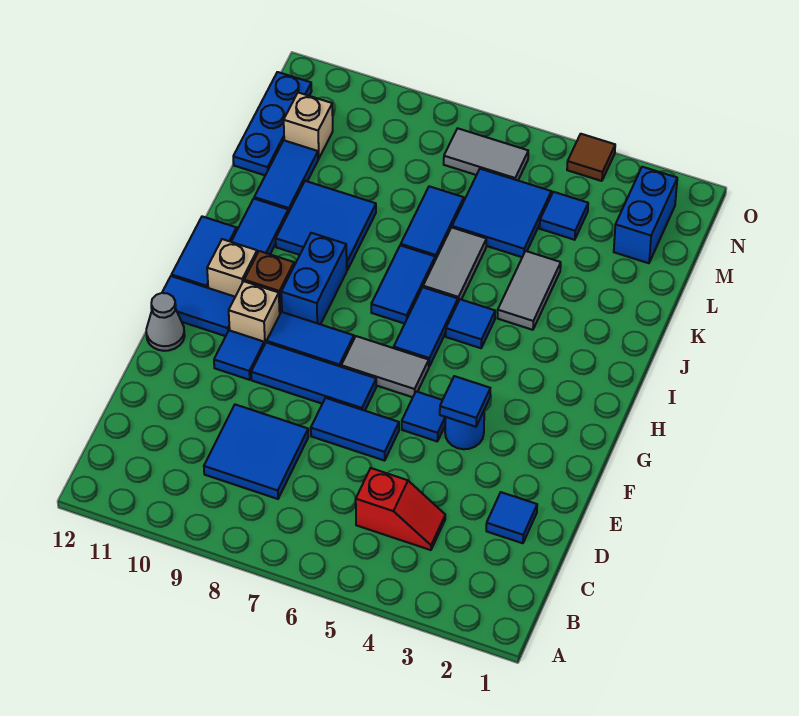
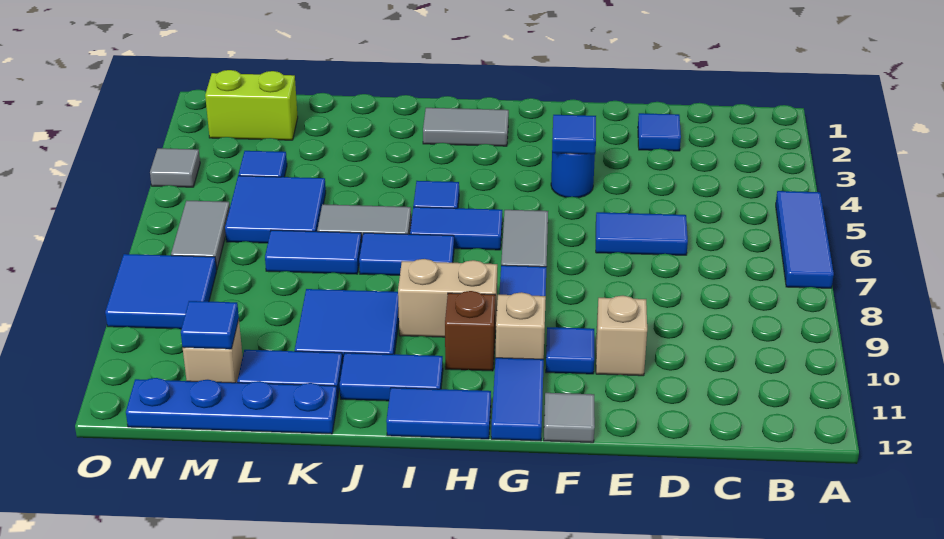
red slope C4:C5 level 1 top 5 -> none
blue tile C8:D9 level 1 -> blue tile N8:O9 level 1
blue tile E6:E7 level 1 -> blue tile D6:E6 level 1
blue tile F5 level 1 -> blue tile M11 level 2
blue tile F7:F9 level 1 -> blue tile A5:A7 level 1
grey cone F12 level 1 -> grey tile F12 level 1
blue brick H9:I9 level 1 -> tan brick H9:I9 level 1
tan brick H11 level 1 -> tan brick E10 level 1
grey tile J4:K4 level 1 -> grey tile H2:I2 level 1
blue plate L12:N12 level 1 -> blue plate K12:N12 level 1
blue brick M2:N2 level 1 -> lime brick M2:N2 level 1
brown tile O4 level 1 -> grey tile O4 level 1

